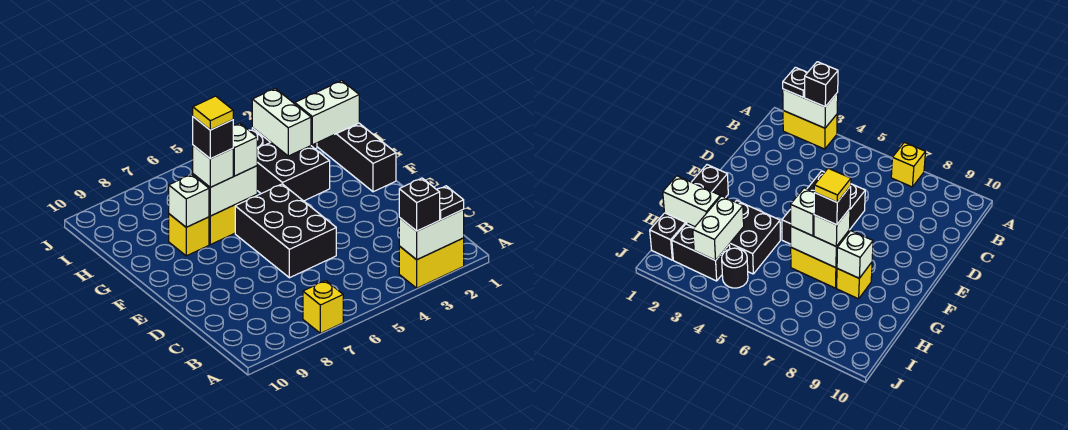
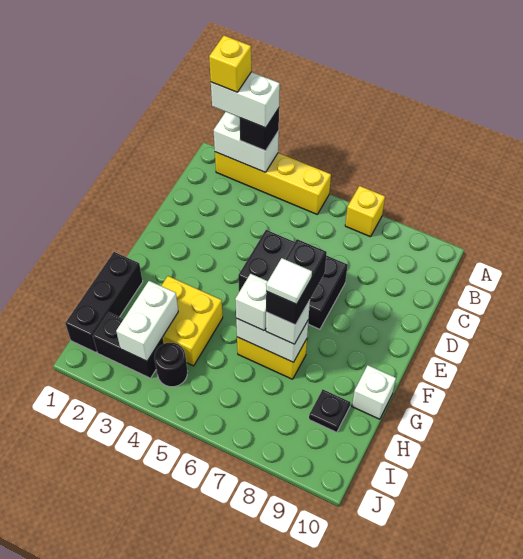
yellow brick A2:A3 level 1 -> yellow brick A2:A5 level 1
black plate A2 level 3 -> black plate H9 level 1
black brick D5:F6 level 1 -> black brick D5:E7 level 1
black brick F1:I1 level 1 -> black brick G1:I1 level 1
black brick G3:H4 level 1 -> yellow brick G3:H4 level 1
black brick G7 level 4 -> black brick F7:G7 level 4
yellow tile G7 level 5 -> white tile G7 level 5
yellow brick G8 level 1 -> yellow brick A2 level 5
white brick G8 level 2 -> white brick G10 level 1
white brick H1:H2 level 2 -> white brick A2:A3 level 4

